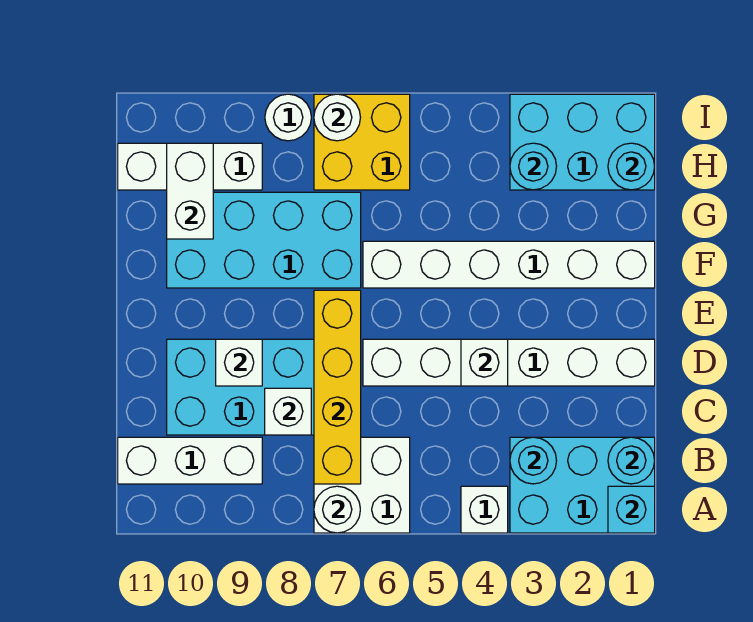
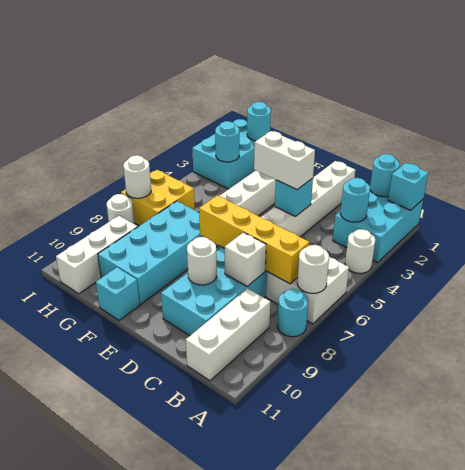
white brick A4 level 1 -> white round brick A4 level 1
none -> cyan round brick A8 level 1
white brick D4 level 2 -> cyan brick D4 level 2
white brick D9 level 2 -> white round brick D9 level 2
none -> cyan brick F11 level 1
white brick G10:H10 level 2 -> white brick D4:E4 level 3

